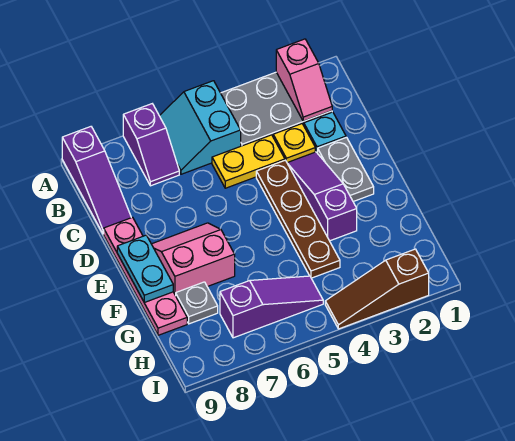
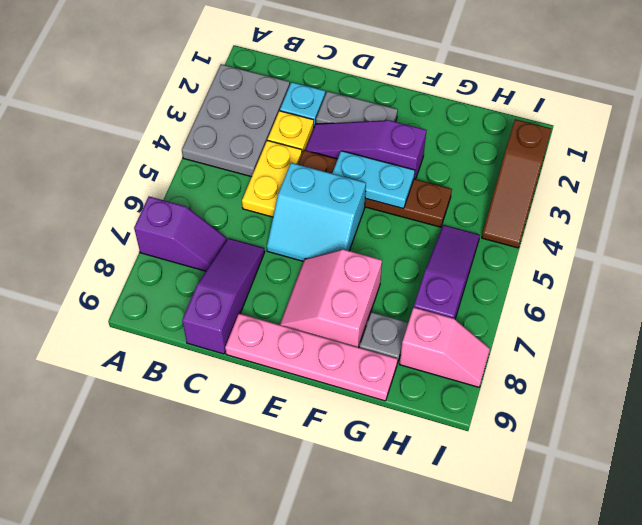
pink slope A2:B2 level 2 top A -> pink slope H8:I8 level 1 top H
cyan slope A5:B6 level 1 top 5 -> cyan slope D5:E6 level 1 top 5
purple slope A9:C9 level 1 top A -> purple slope C7:C9 level 1 top 9
cyan plate E9:F9 level 2 -> cyan plate E4:F4 level 2

